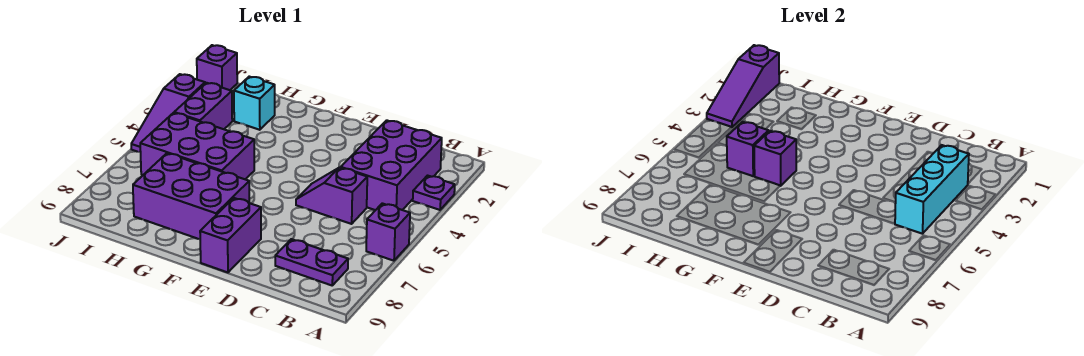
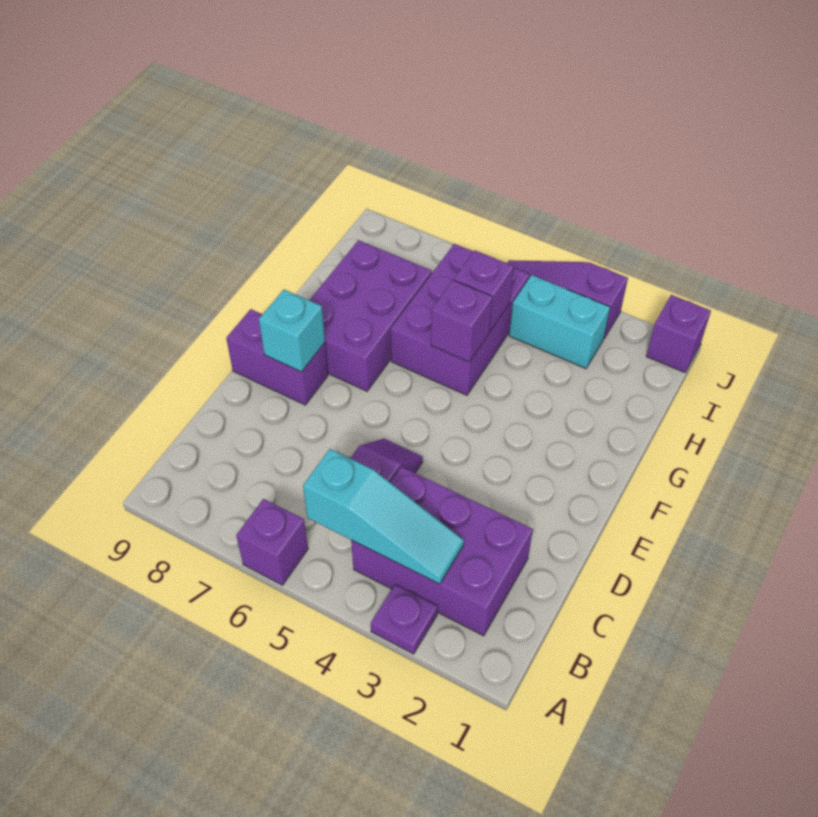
cyan brick B3:B5 level 2 -> cyan slope B3:B5 level 2 top 5
purple plate B8:C8 level 1 -> none
cyan brick H2 level 1 -> cyan brick E8 level 2
purple brick I3:I4 level 1 -> cyan brick I3:I4 level 1
purple slope J1:J3 level 2 top 1 -> none

